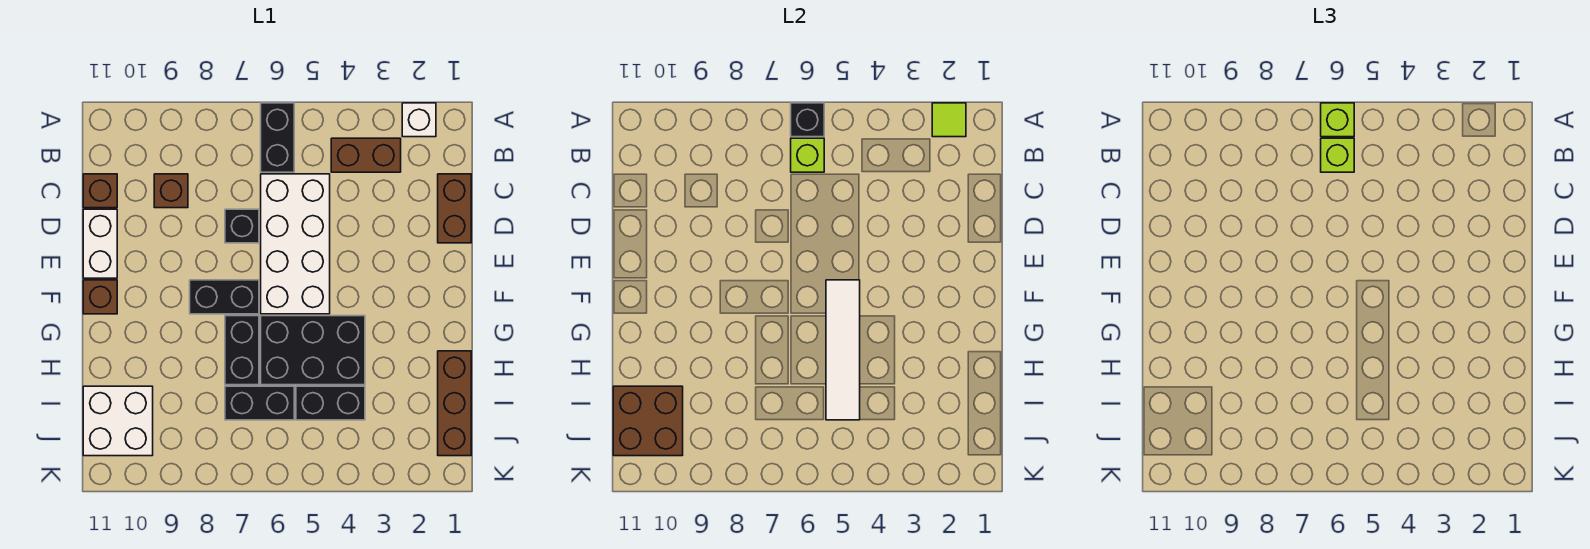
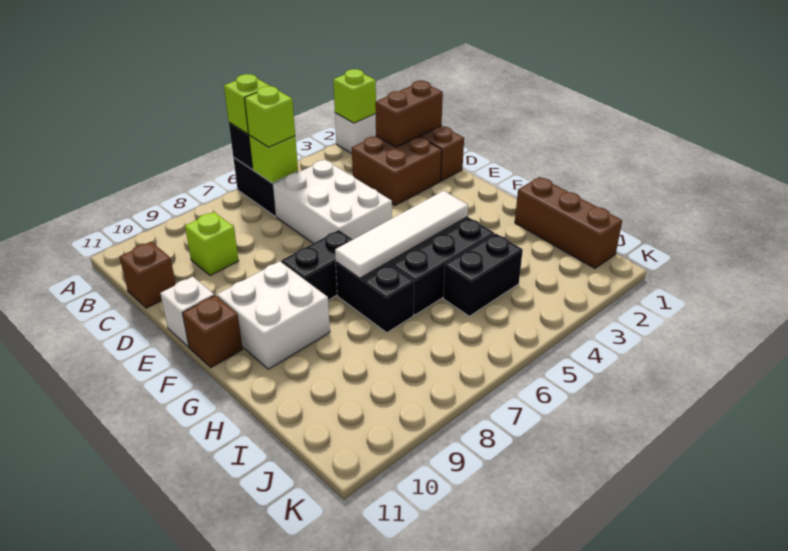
lime tile A2 level 2 -> lime brick A2 level 2
brown brick B3:B4 level 1 -> brown brick C1:C2 level 2
white brick C5:F6 level 1 -> white brick C5:E6 level 1
brown brick C9 level 1 -> lime brick C9 level 1
black brick D7 level 1 -> none
white brick D11:E11 level 1 -> white brick E11 level 1
white tile F5:I5 level 2 -> white tile G4:G7 level 2
black brick I6:I7 level 1 -> none
white brick I10:J11 level 1 -> white brick F9:G10 level 1
brown brick I10:J11 level 2 -> brown brick C2:D3 level 1

